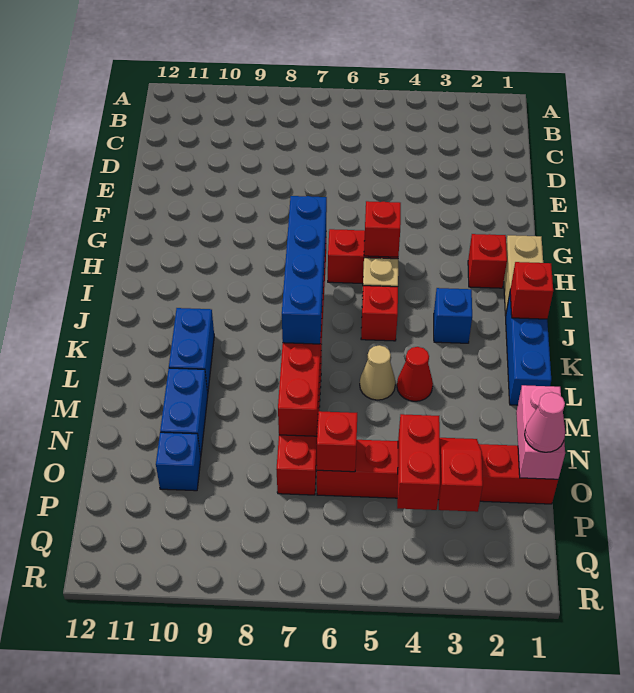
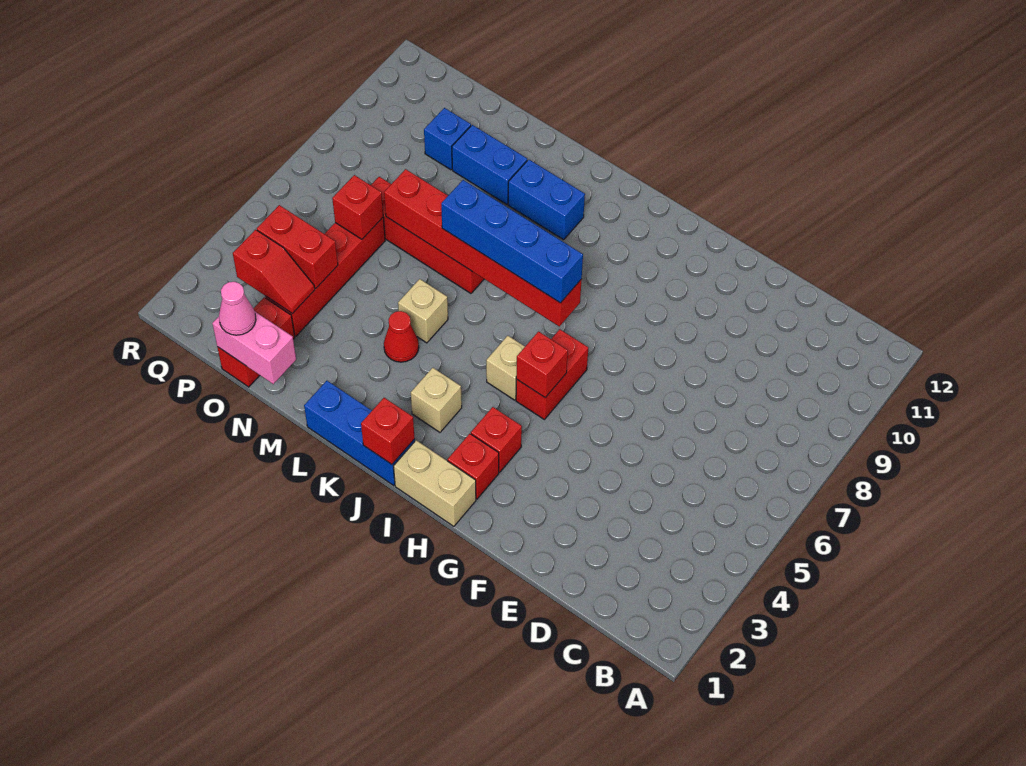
blue brick J3 level 1 -> tan brick J3 level 1
red brick J5 level 1 -> red brick H3 level 1
tan cone L5 level 1 -> tan brick L5 level 1

